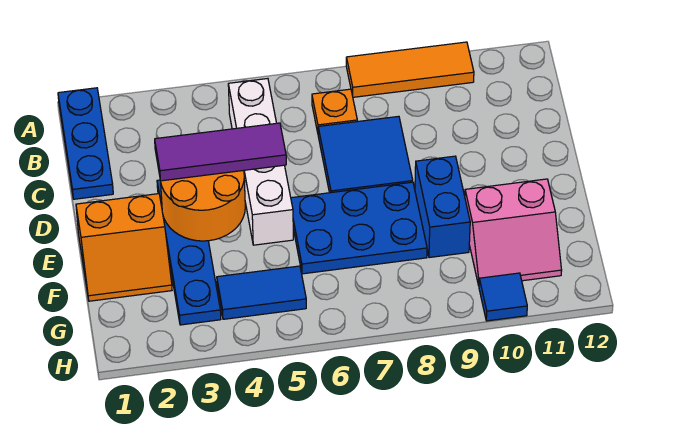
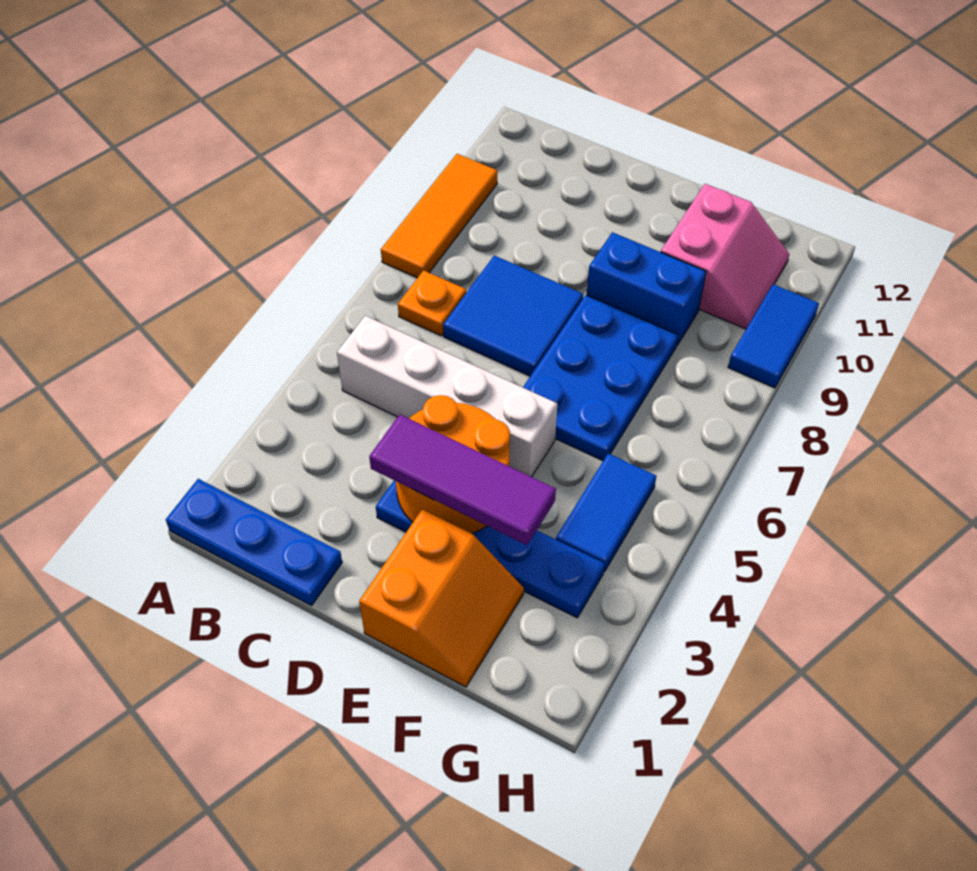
purple tile D3:D5 level 3 -> purple tile D3:F3 level 3
blue tile H10 level 1 -> blue tile H9:H10 level 1

